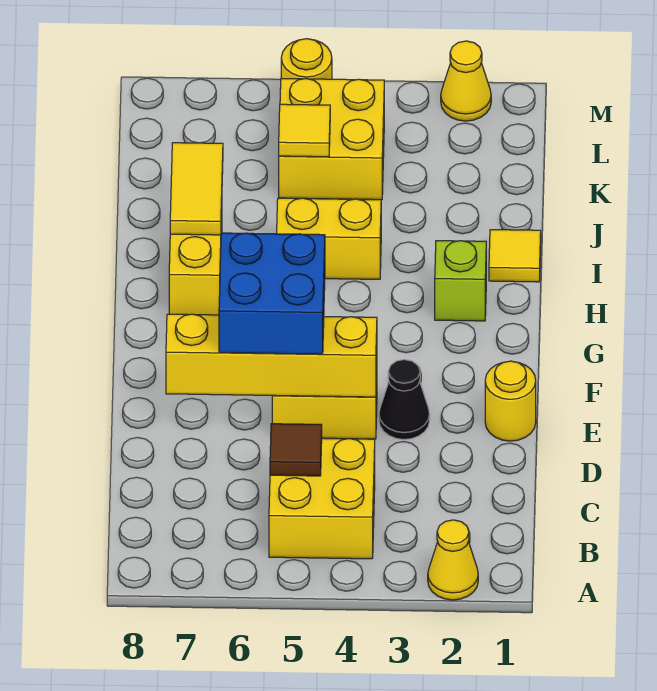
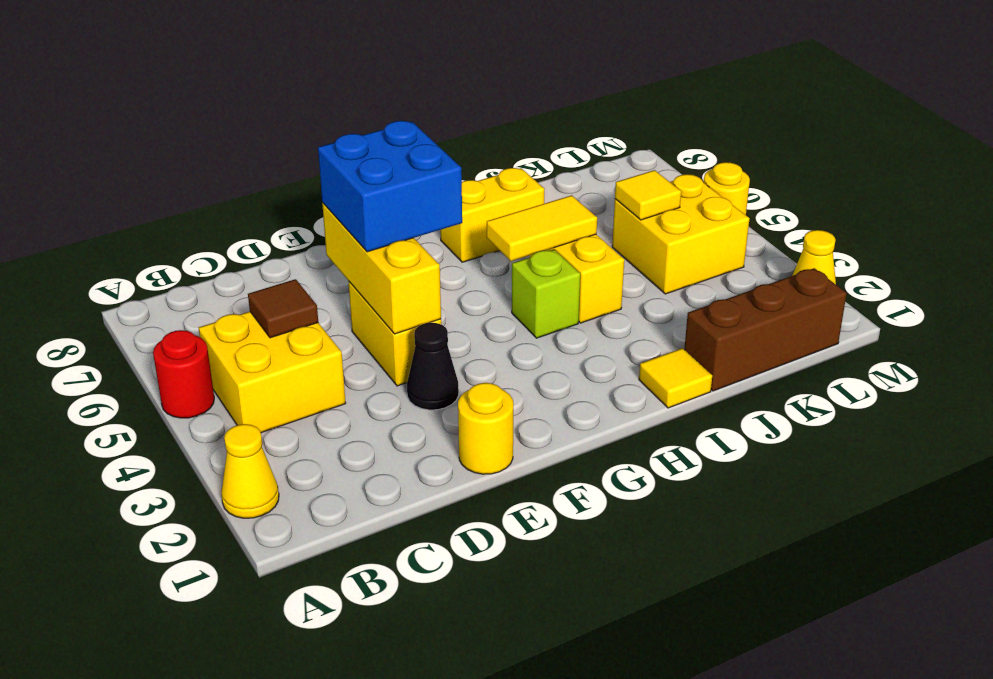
none -> red round brick A5 level 1
yellow brick E4:E7 level 2 -> yellow brick E4:E6 level 2
lime brick H2 level 1 -> lime brick H4 level 1
yellow tile I7:J7 level 2 -> yellow tile H5:I5 level 2
none -> brown brick J1:L1 level 1

